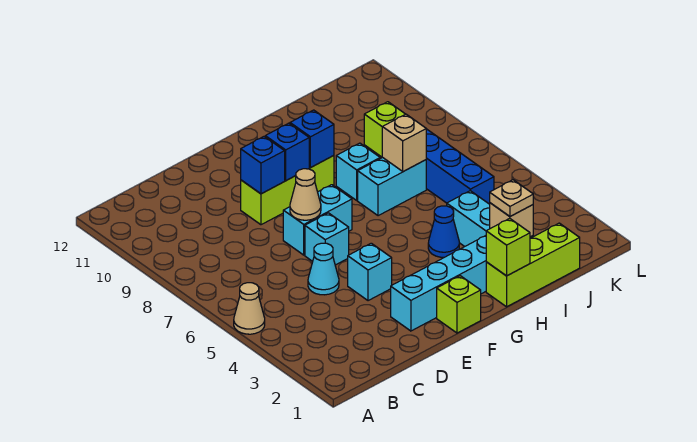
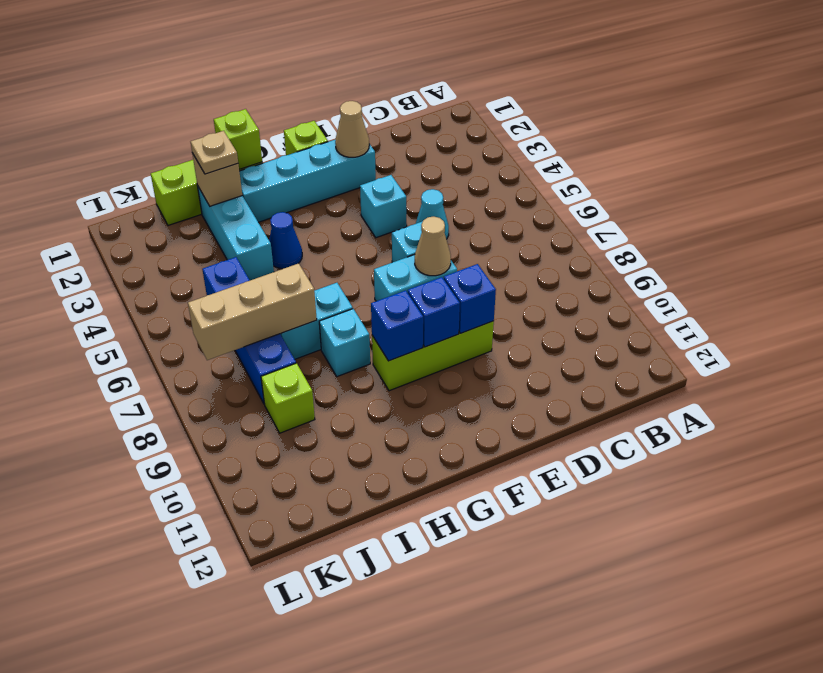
tan cone A5 level 1 -> tan cone E2 level 2
tan brick I7 level 2 -> tan brick I7:K7 level 2

